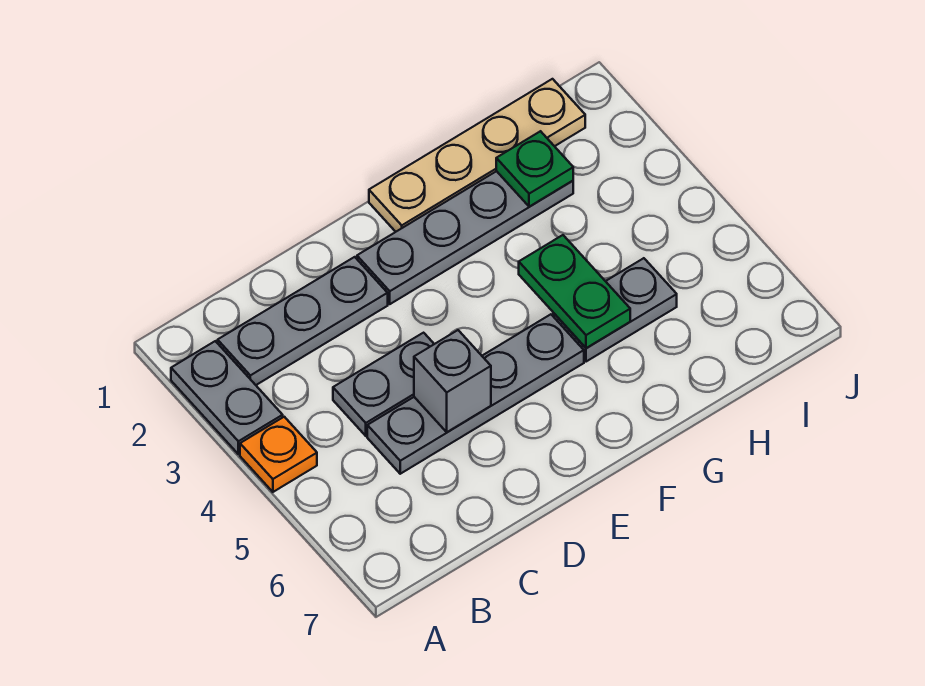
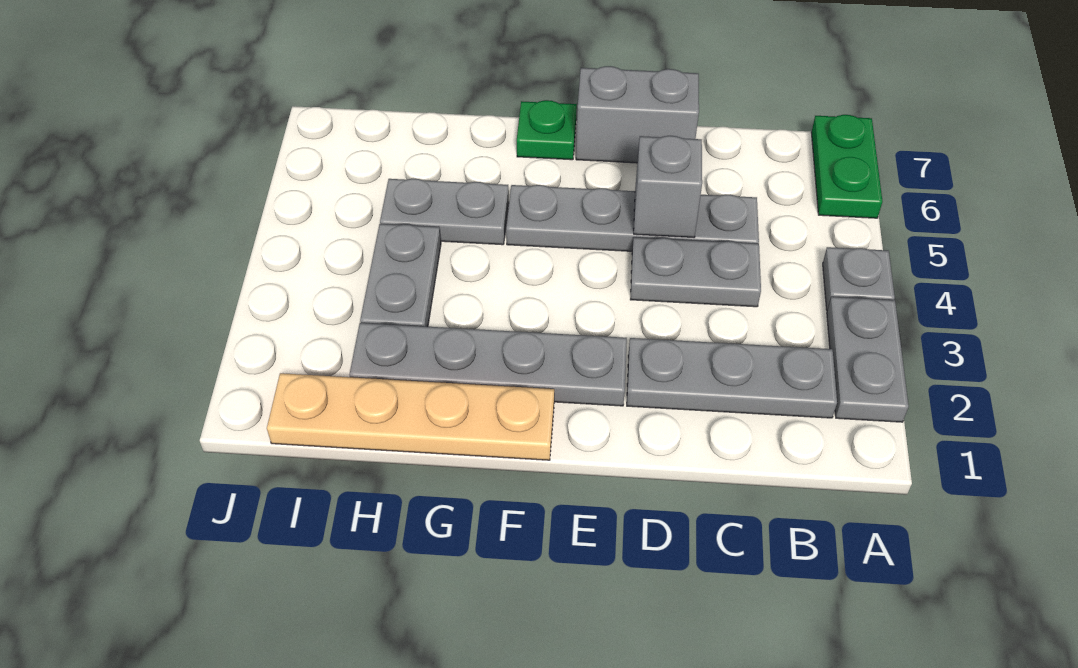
orange plate A4 level 1 -> grey plate A4 level 1
none -> grey brick D7:E7 level 1
green plate G4:G5 level 2 -> green plate A6:A7 level 1
green plate H2 level 2 -> green plate F7 level 1
none -> grey plate H3:H4 level 1

